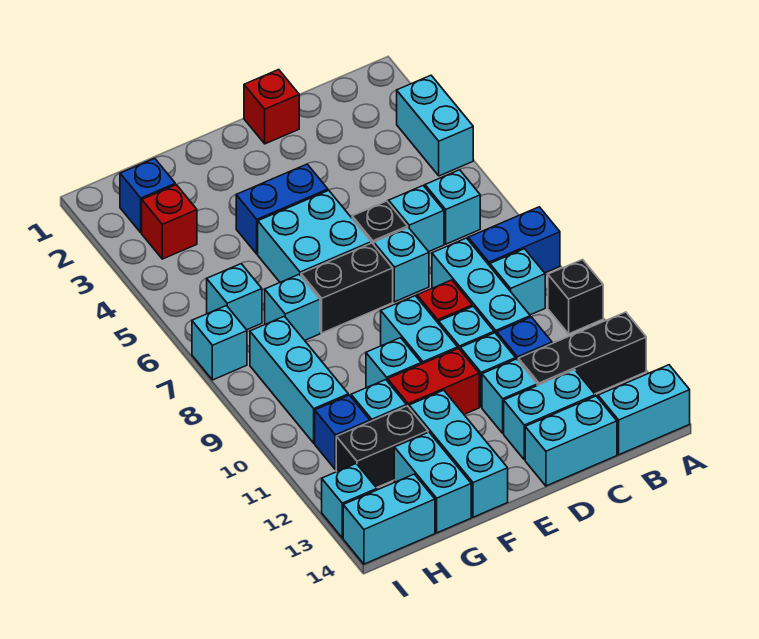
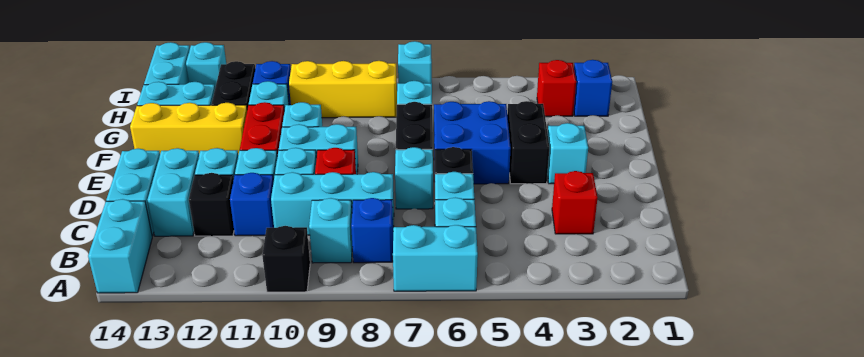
cyan brick A3:A4 level 1 -> cyan brick A6:A7 level 1
blue brick A8:B8 level 1 -> blue brick B8 level 1
black brick A12:C12 level 1 -> black brick C12 level 1
red brick D1 level 1 -> red brick C3 level 1
blue brick E4:F4 level 1 -> black brick E4:F4 level 1
cyan brick E5:F6 level 1 -> blue brick E5:F6 level 1
cyan brick F12:F14 level 1 -> yellow brick F12:F14 level 1
cyan brick H6 level 1 -> cyan brick E3 level 1
cyan brick H8:H10 level 1 -> yellow brick H8:H10 level 1

